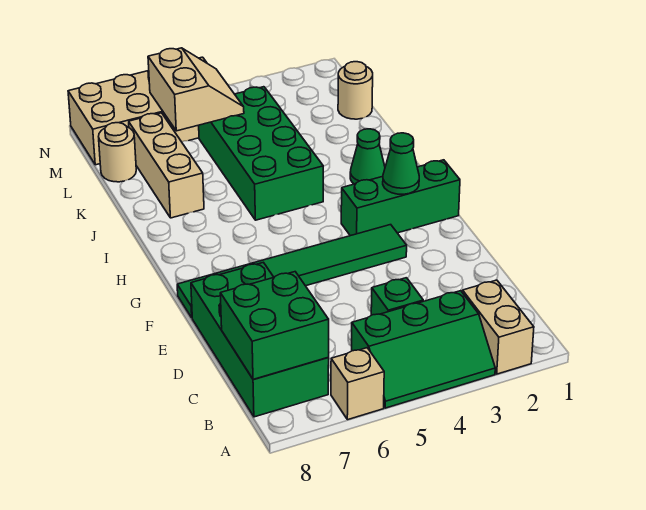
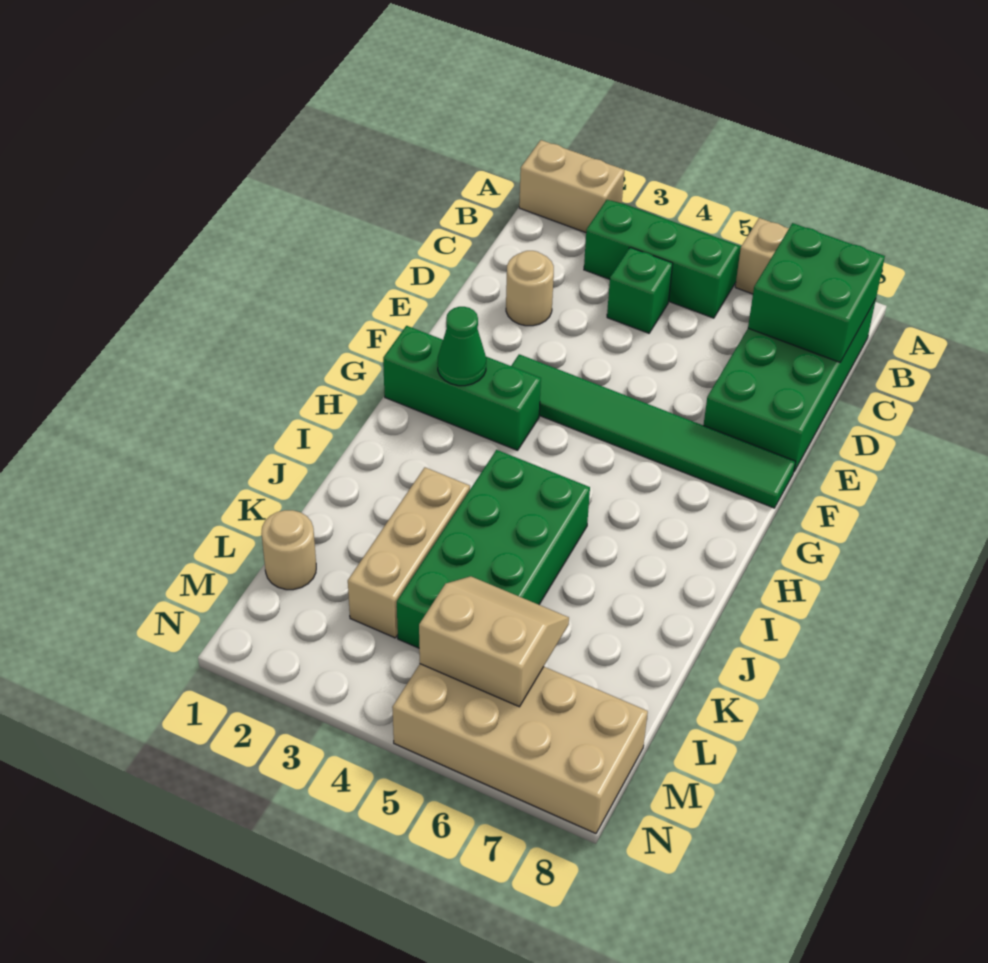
tan brick A2:B2 level 1 -> tan brick A1:A2 level 1
green cone I2 level 1 -> none
tan brick J7:L7 level 1 -> tan brick J3:L3 level 1
tan slope L5:M6 level 2 top 6 -> tan slope L5:M6 level 2 top M
tan round brick L8 level 1 -> tan round brick D2 level 1

